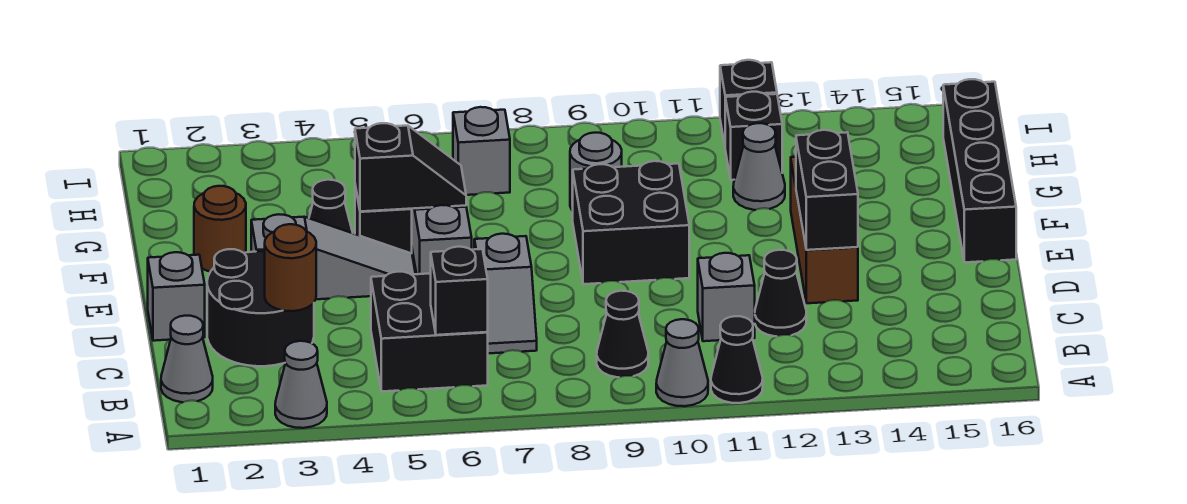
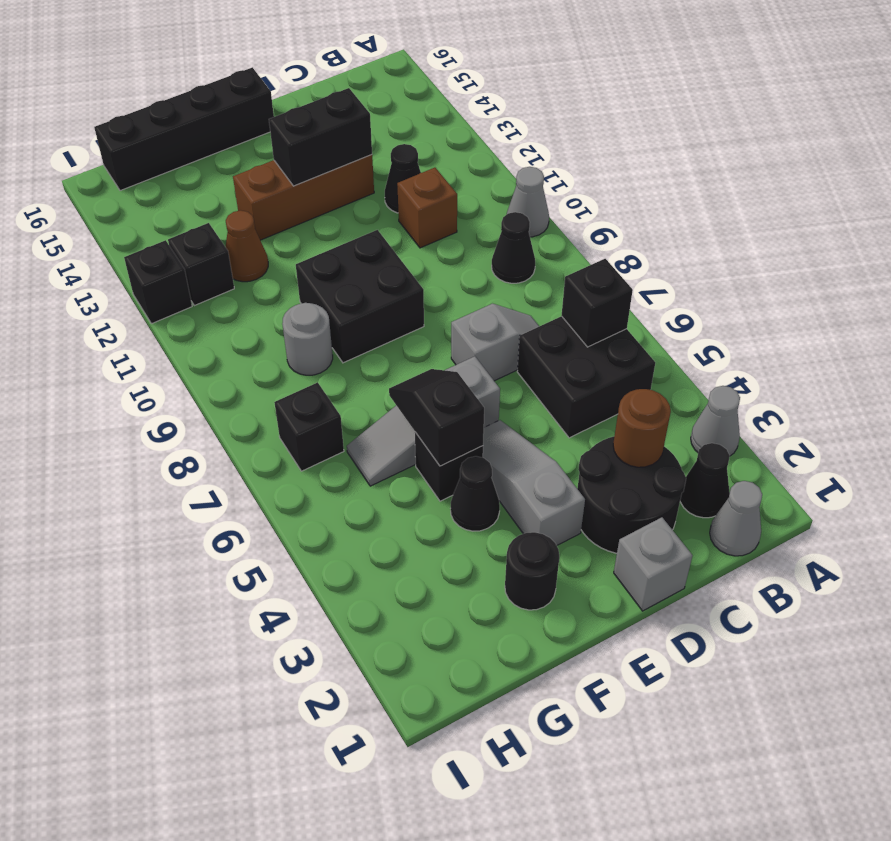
black cone A11 level 1 -> black cone B2 level 1
grey brick C11 level 1 -> brown brick C11 level 1
brown round brick F2 level 1 -> black round brick F2 level 1
grey cone G12 level 1 -> brown cone G12 level 1
grey brick H7 level 1 -> black brick H7 level 1

